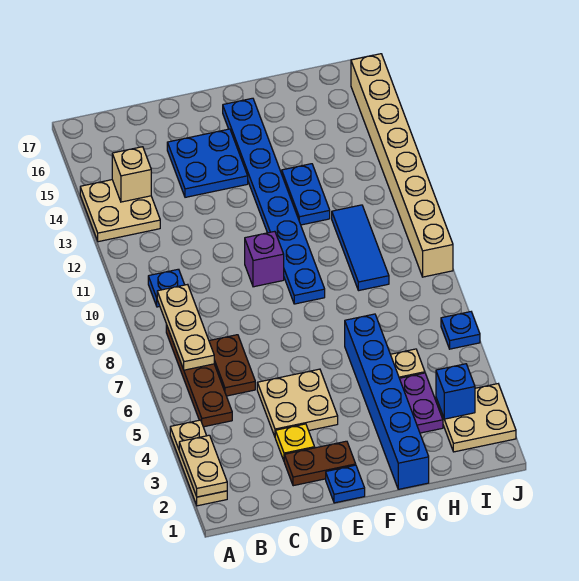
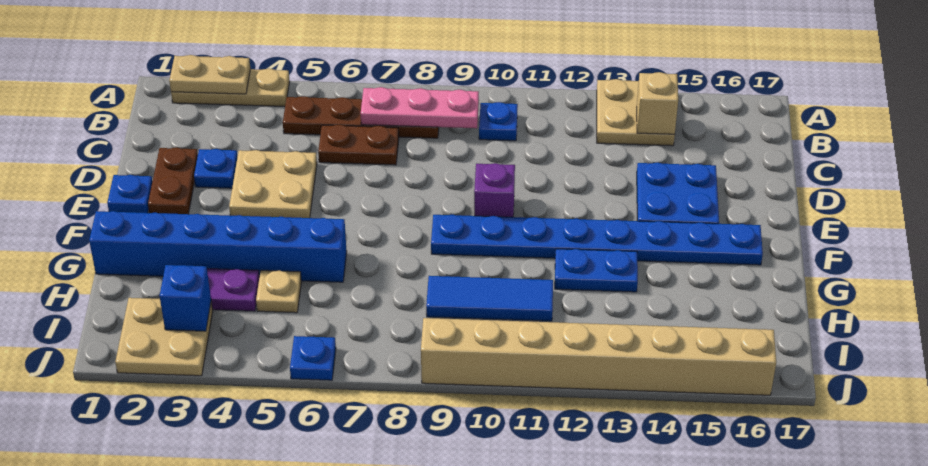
tan plate B7:B9 level 2 -> pink plate B7:B9 level 2
yellow plate D3 level 1 -> blue plate D3 level 1

